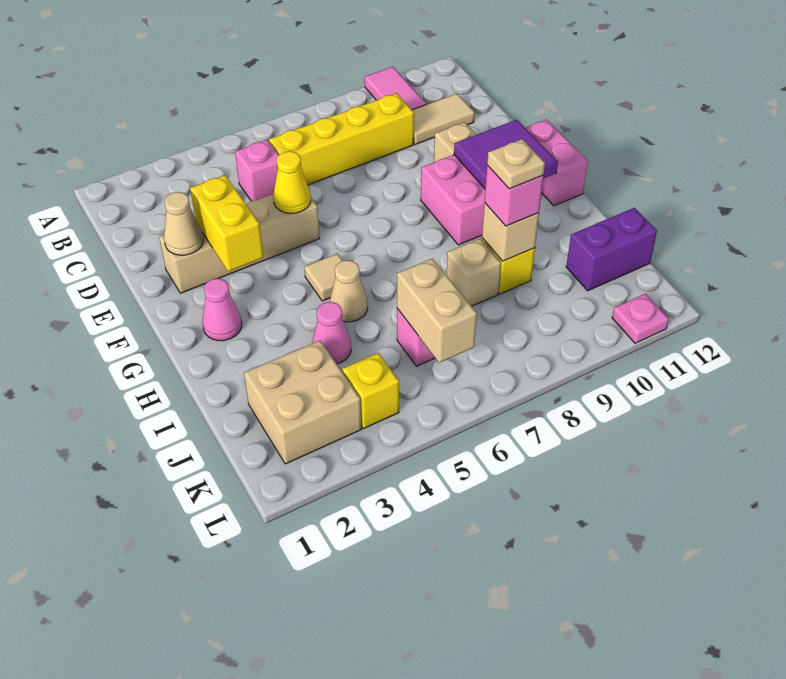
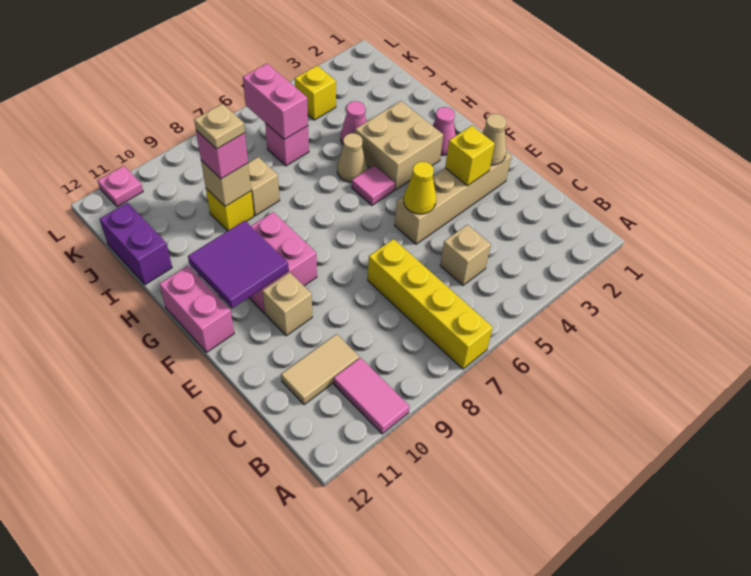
pink brick C5 level 1 -> tan brick C5 level 1
yellow brick C6:C9 level 1 -> yellow brick A7:D7 level 1
yellow brick E3:F3 level 2 -> yellow brick E3 level 2
tan tile G5 level 1 -> pink tile G5 level 1
tan brick J2:K3 level 1 -> tan brick G3:H4 level 1
tan brick J6:K6 level 2 -> pink brick J6:K6 level 2
purple brick J11:J12 level 1 -> purple brick I12:J12 level 1

